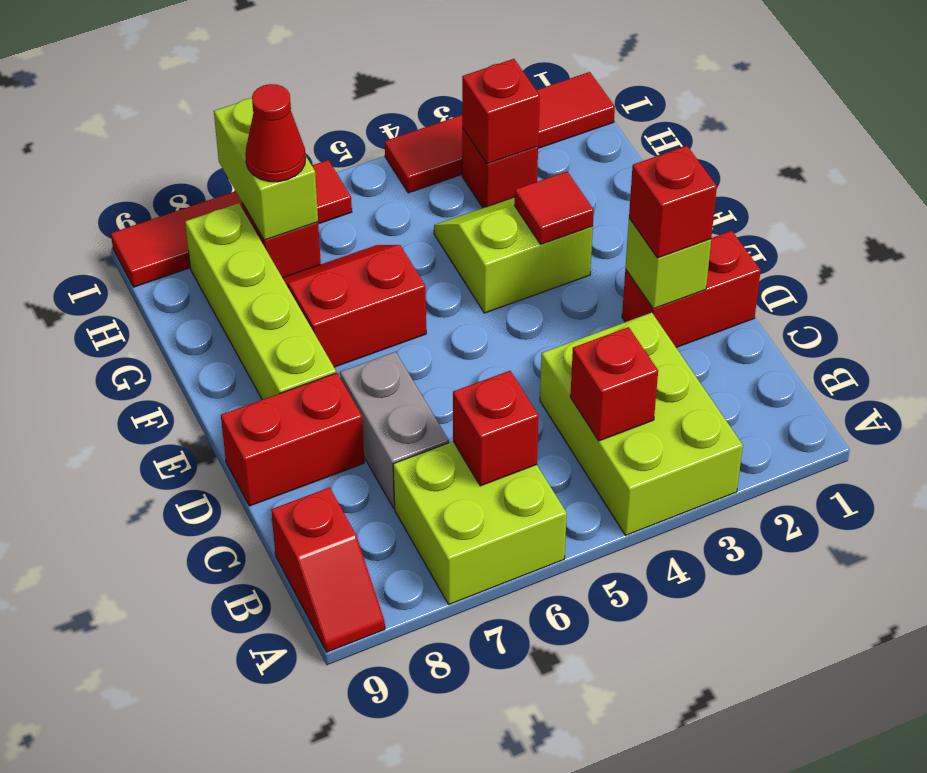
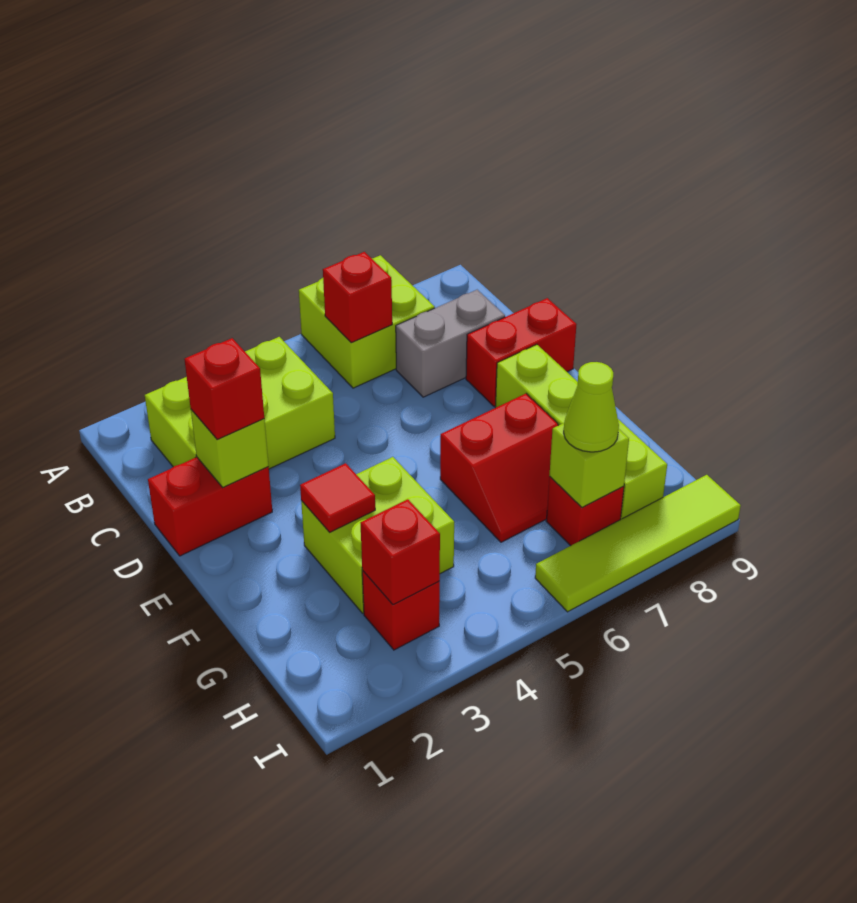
lime brick A3:C4 level 1 -> lime brick B2:C4 level 1
red slope A9:B9 level 1 top B -> none
red brick B4 level 2 -> none
grey brick C7:D7 level 1 -> grey brick C7:C8 level 1
lime slope F3:G4 level 1 top F -> lime brick F3:G4 level 1
lime brick H7:I7 level 2 -> lime brick H7 level 2
red cone H7 level 3 -> lime cone H7 level 3
red tile I1:I4 level 1 -> none
red tile I6:I9 level 1 -> lime tile I6:I9 level 1

